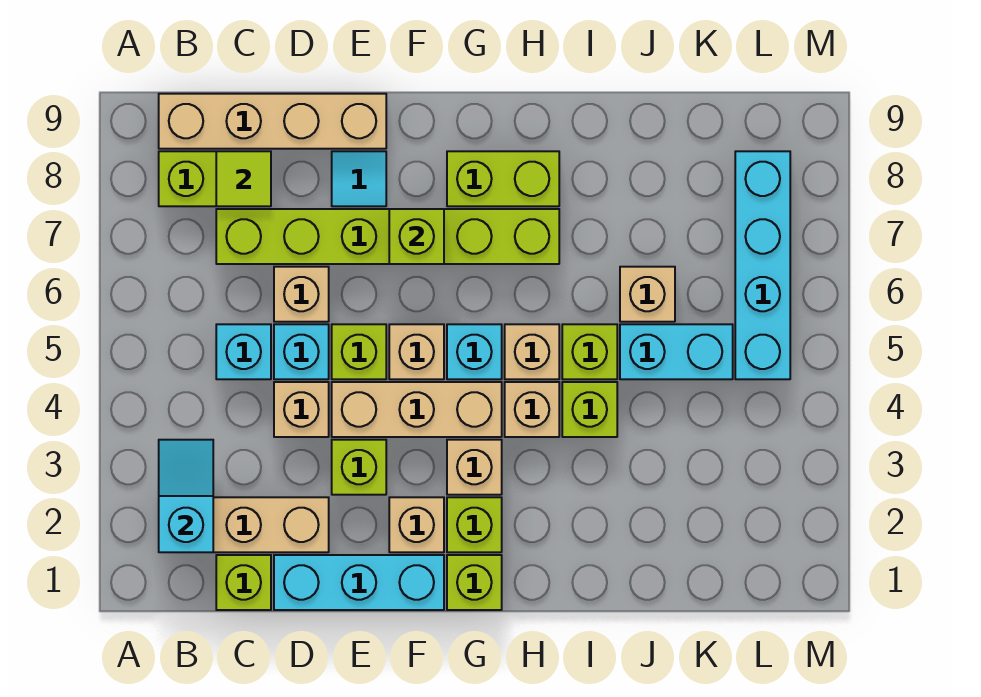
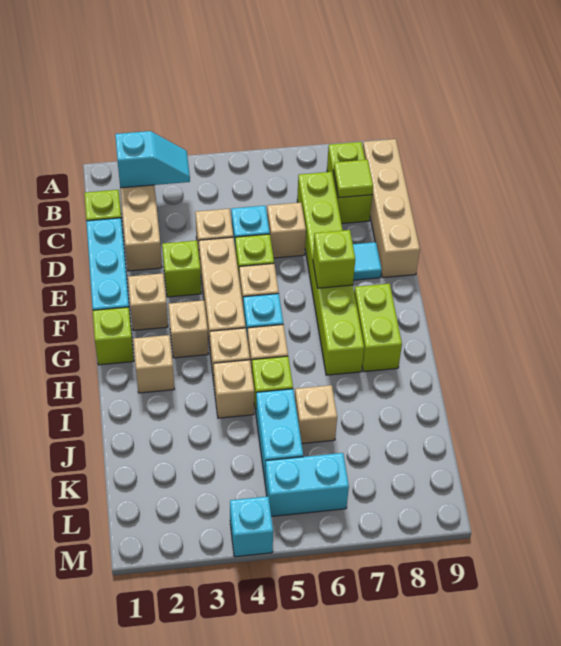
cyan brick C5 level 1 -> cyan brick M4 level 1
lime brick G2 level 1 -> none
none -> tan brick H2 level 1
lime brick I4 level 1 -> tan brick I4 level 1
cyan brick L5:L8 level 1 -> cyan brick L5:L6 level 1

